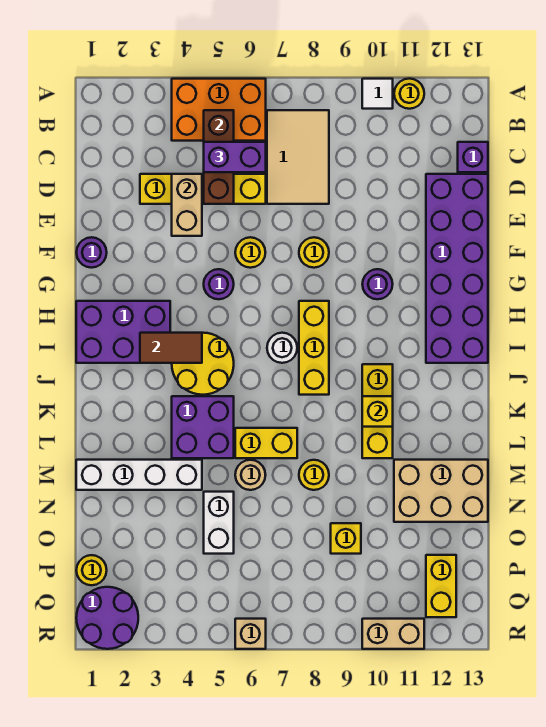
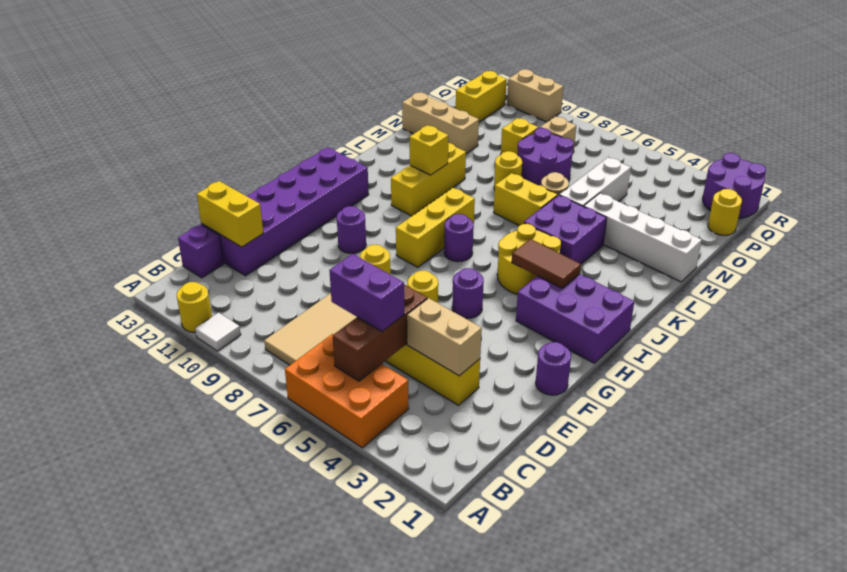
tan brick D4:E4 level 2 -> tan brick D3:D4 level 2
none -> yellow brick D12:D13 level 2
white round brick I7 level 1 -> purple round brick I7 level 1
tan brick M11:N13 level 1 -> tan brick N11:N13 level 1
white brick N5:O5 level 1 -> white brick M5:O5 level 1
none -> purple round brick N7:O8 level 1
tan brick R6 level 1 -> tan brick P8 level 1

